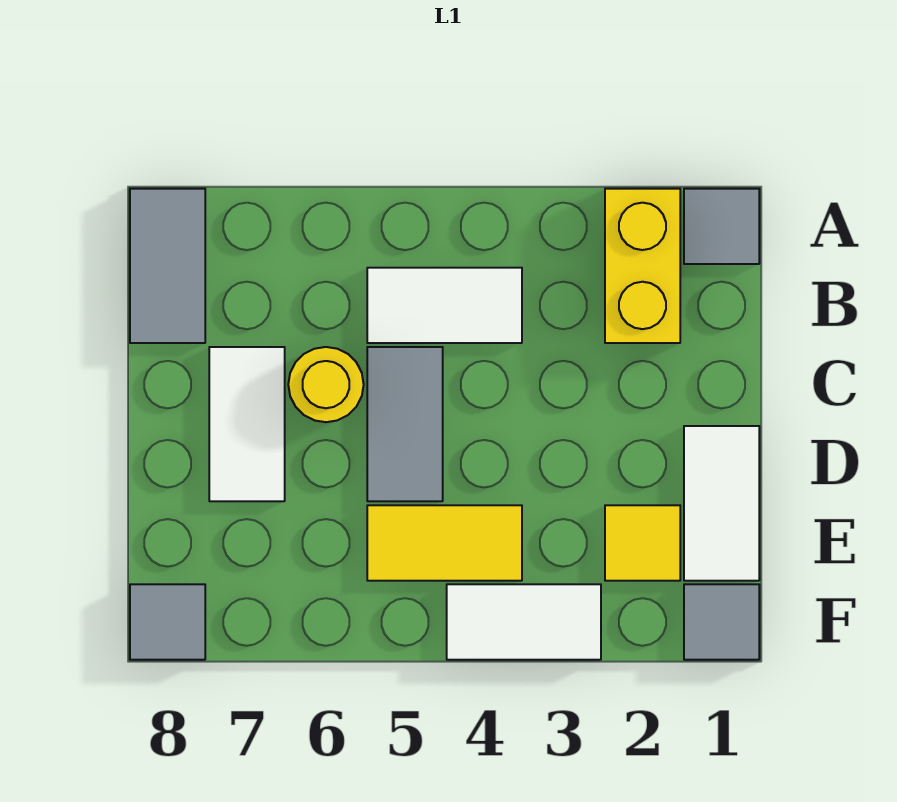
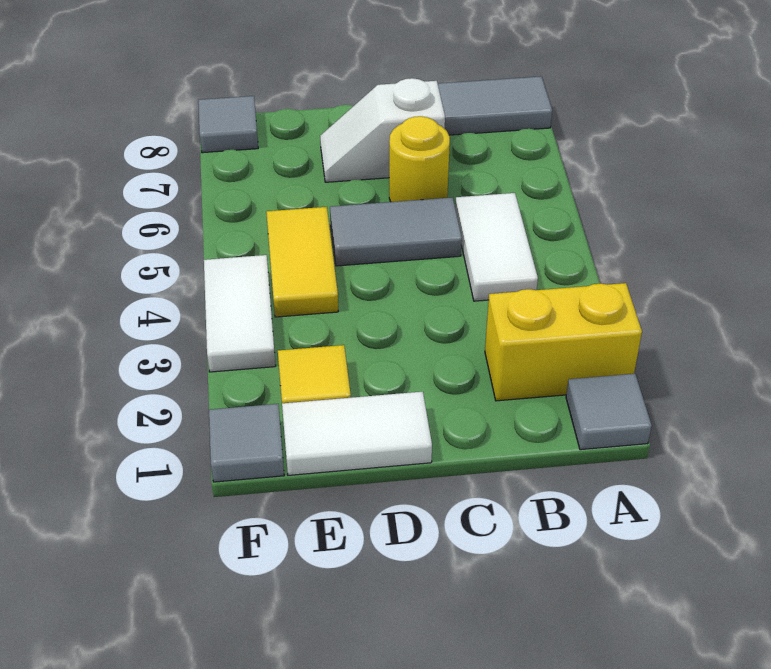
white tile C7:D7 level 1 -> white slope C7:D7 level 1 top C

